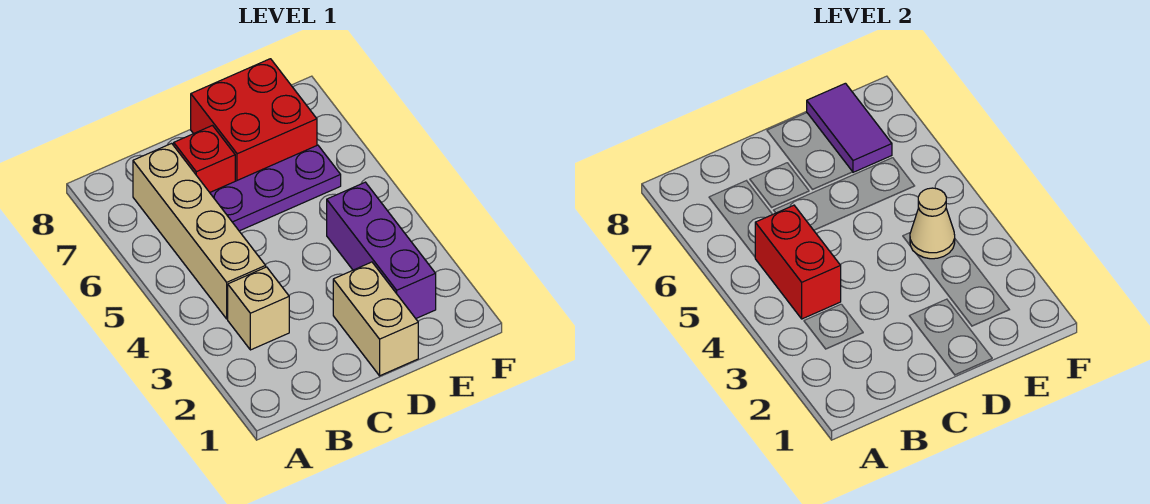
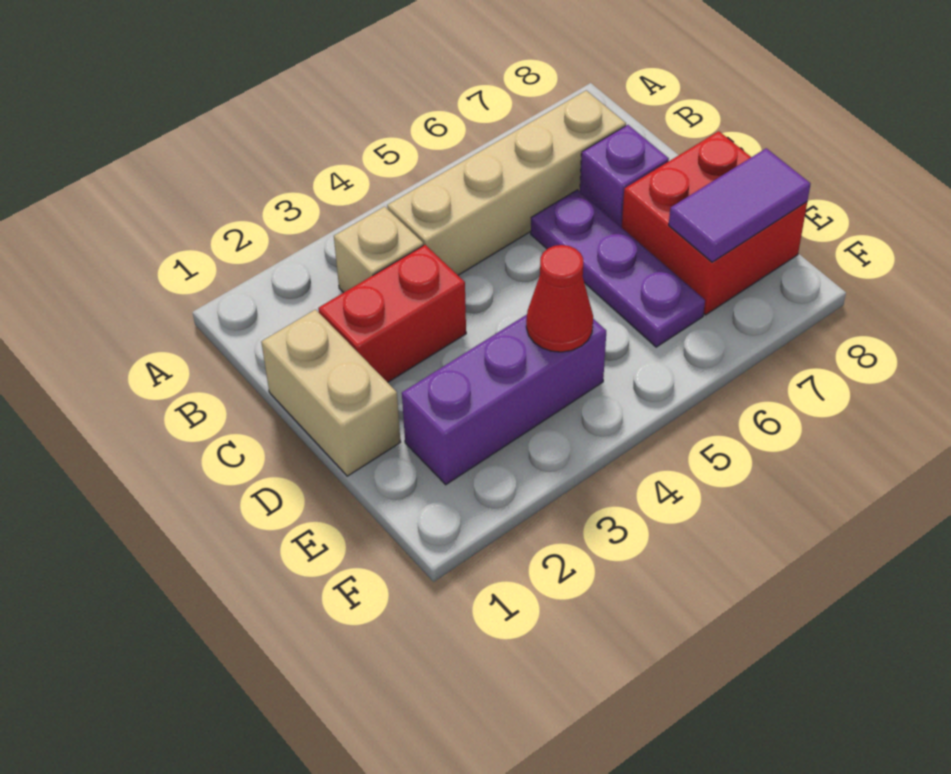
red brick B4:B5 level 2 -> red brick C2:C3 level 1
red brick C7 level 1 -> purple brick C7 level 1
tan brick D1:D2 level 1 -> tan brick C1:D1 level 1
tan cone E4 level 2 -> red cone E4 level 2

